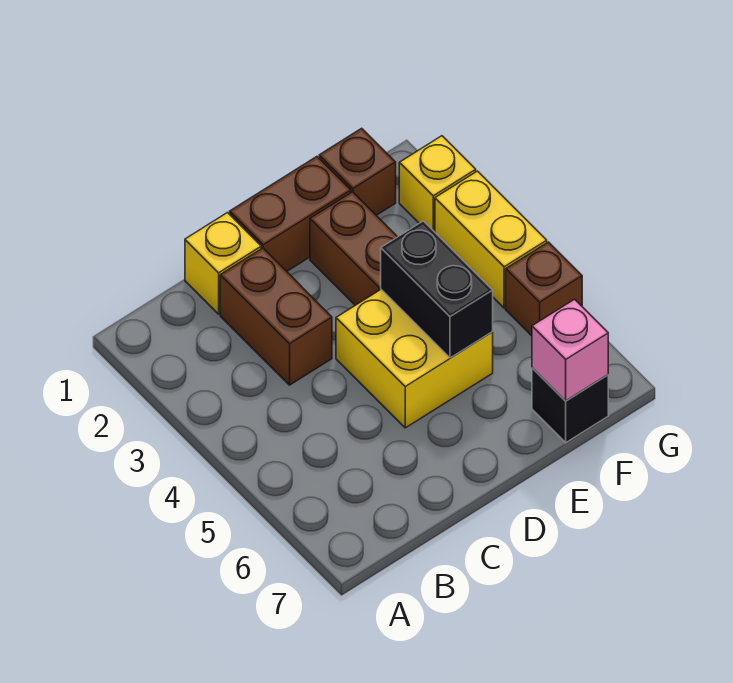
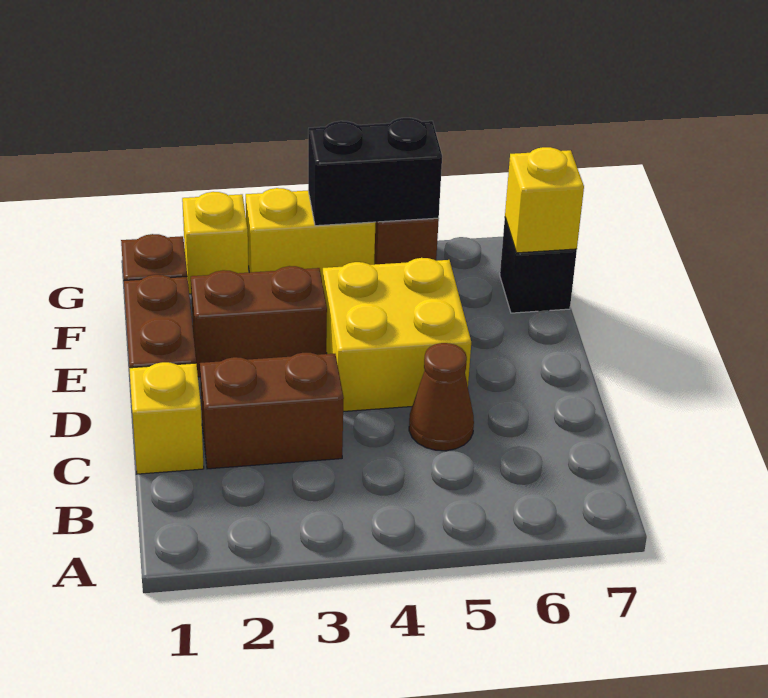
none -> brown cone C5 level 1
black brick E4:E5 level 2 -> black brick G4:G5 level 2
pink brick F7 level 2 -> yellow brick F7 level 2

